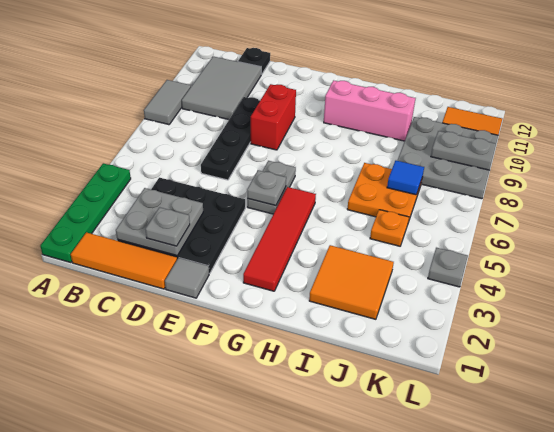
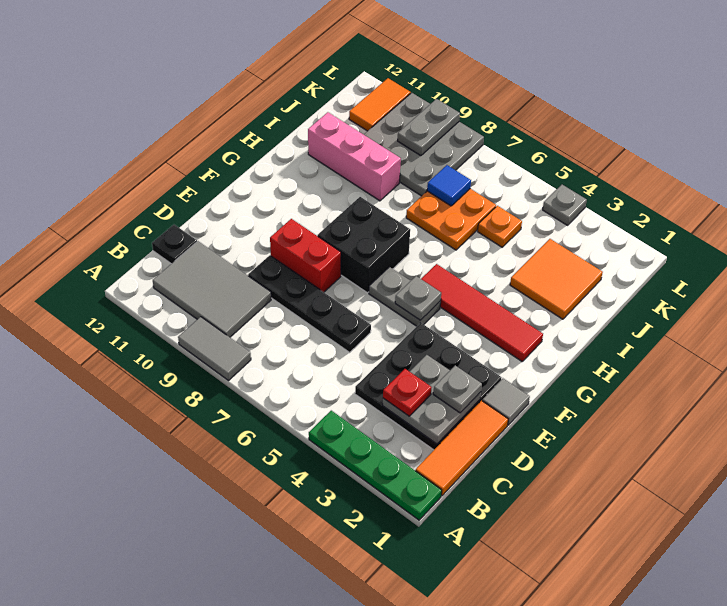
none -> red plate C3 level 3
none -> black brick F7:G8 level 1
pink brick G10:I10 level 1 -> pink brick I9:I11 level 1

